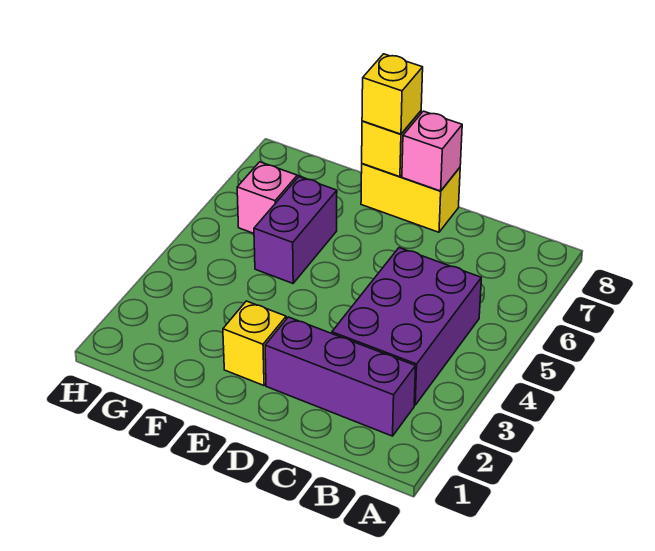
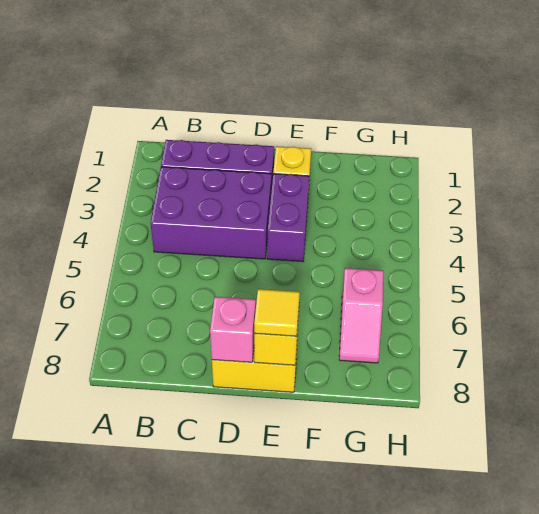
purple brick B3:C5 level 1 -> purple brick B3:D4 level 1
yellow brick E8 level 3 -> yellow tile E8 level 3
purple brick F5:F6 level 1 -> purple brick E3:E4 level 1

